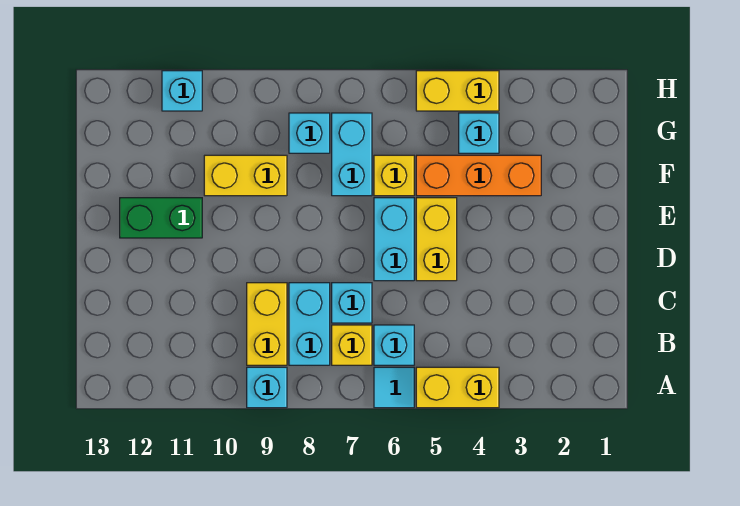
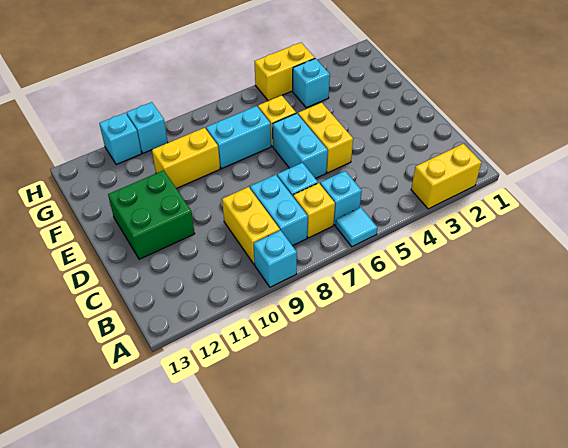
yellow brick A4:A5 level 1 -> yellow brick A2:A3 level 1
green brick E11:E12 level 1 -> green brick D11:E12 level 1
orange brick F3:F5 level 1 -> none
cyan brick F7:G7 level 1 -> cyan brick F7:F8 level 1
cyan brick G8 level 1 -> cyan brick H10 level 1

